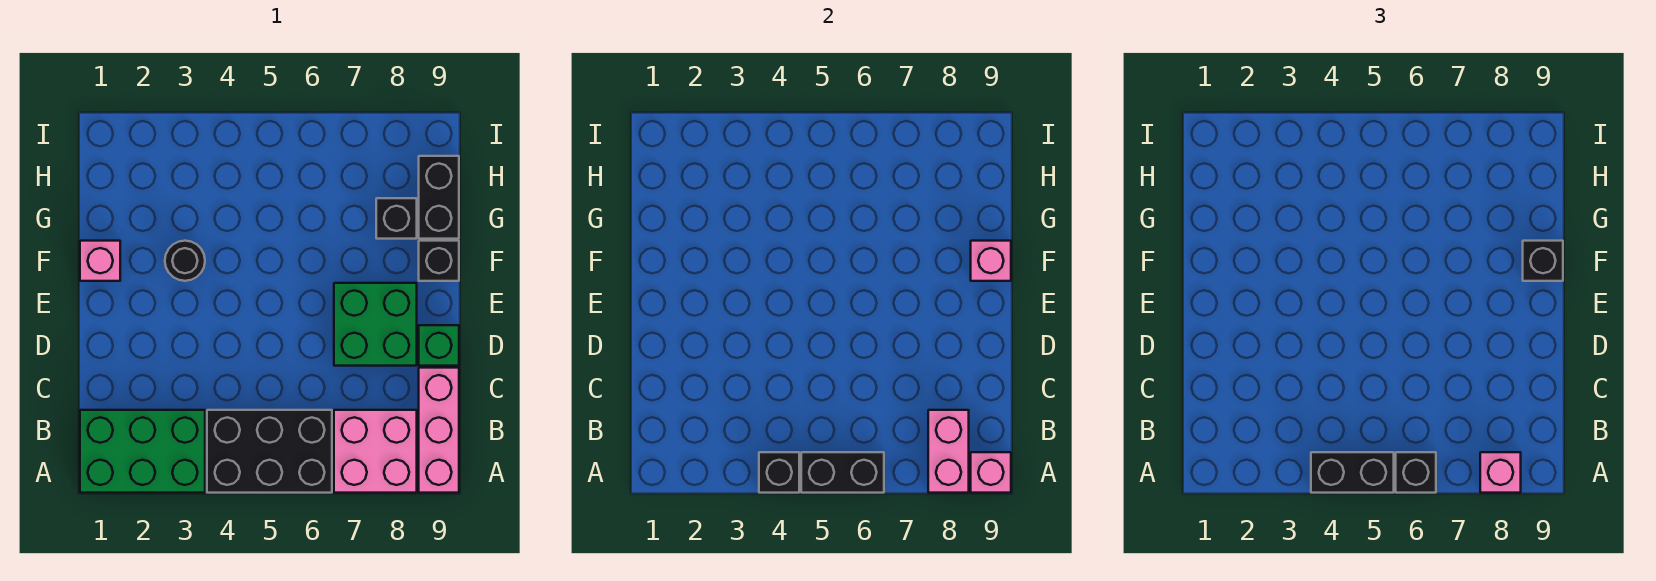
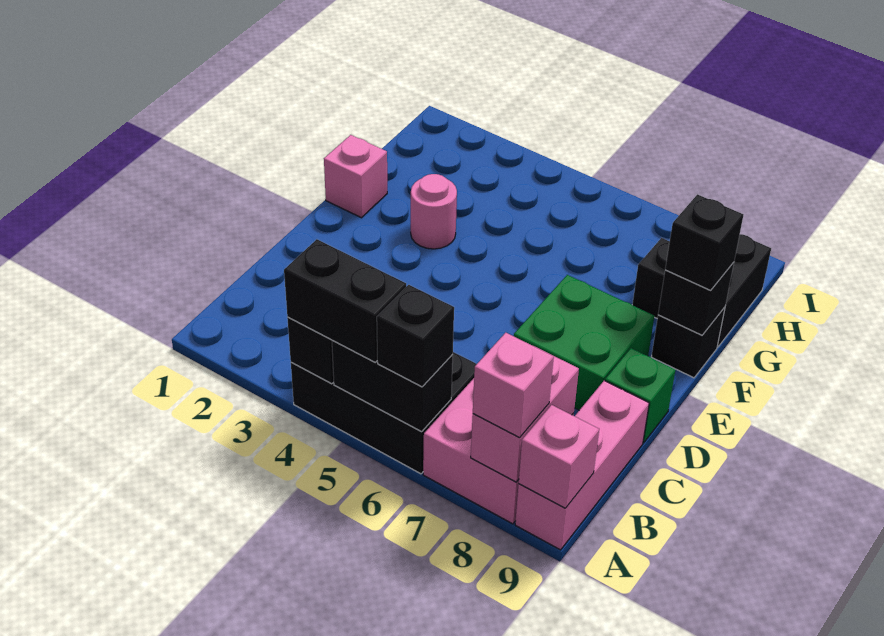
green brick A1:B3 level 1 -> none
black round brick F3 level 1 -> pink round brick F3 level 1
pink brick F9 level 2 -> black brick F9 level 2

